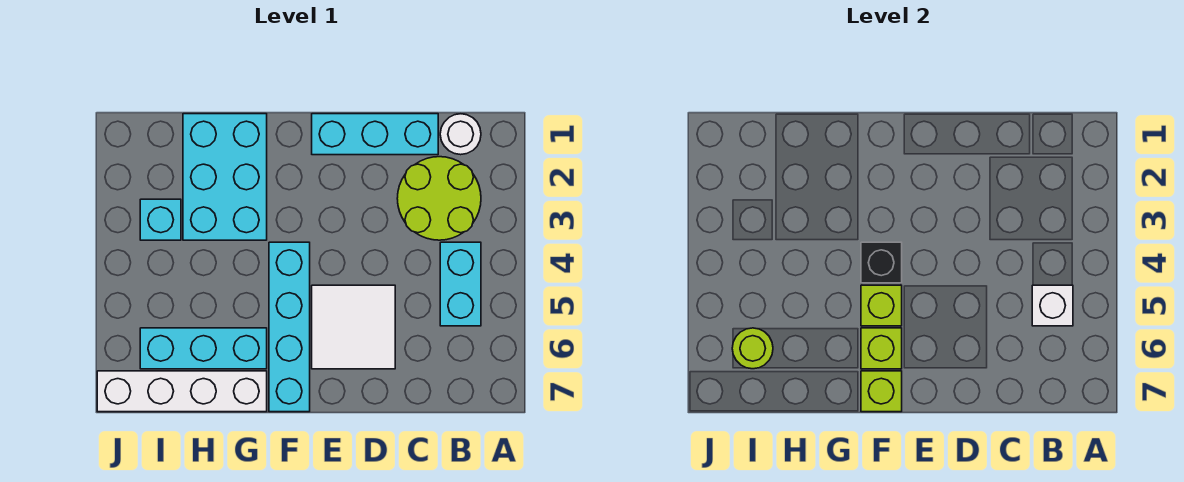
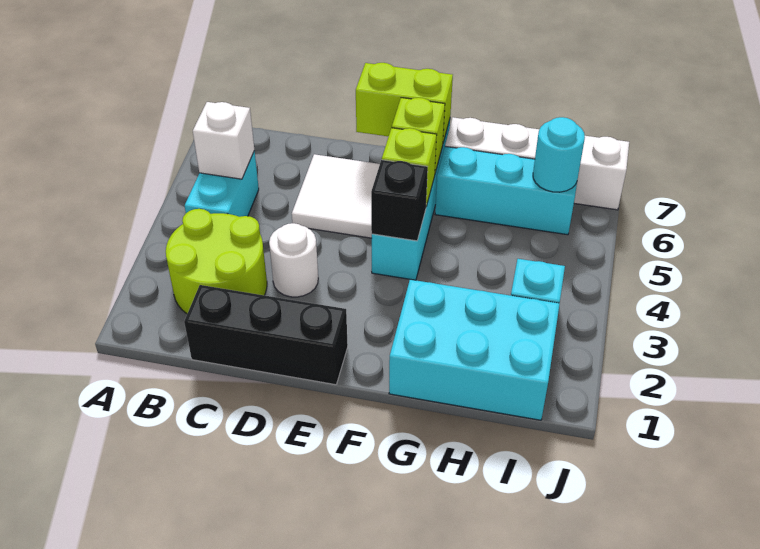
white round brick B1 level 1 -> white round brick D3 level 1
cyan brick C1:E1 level 1 -> black brick C1:E1 level 1
lime brick F7 level 2 -> lime brick E7:F7 level 2
cyan brick G1:H3 level 1 -> cyan brick G1:I2 level 1
lime round brick I6 level 2 -> cyan round brick I6 level 2

